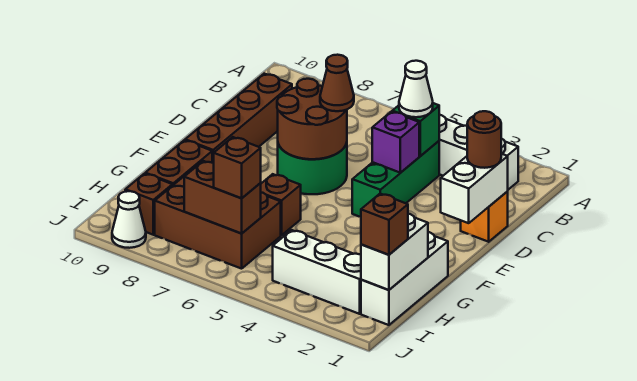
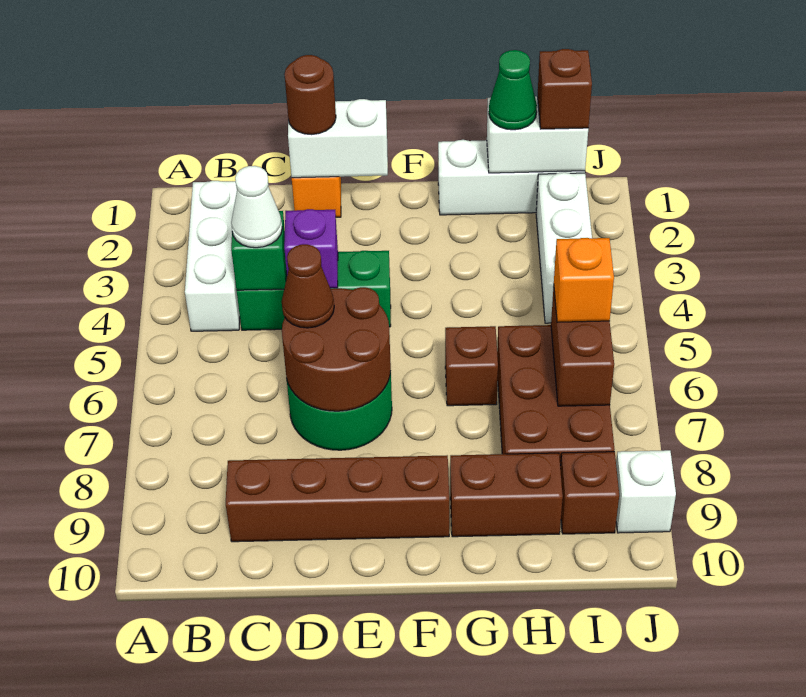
none -> green cone H1 level 3
brown brick I6 level 3 -> orange brick I6 level 3
white cone J9 level 1 -> white brick J9 level 1

